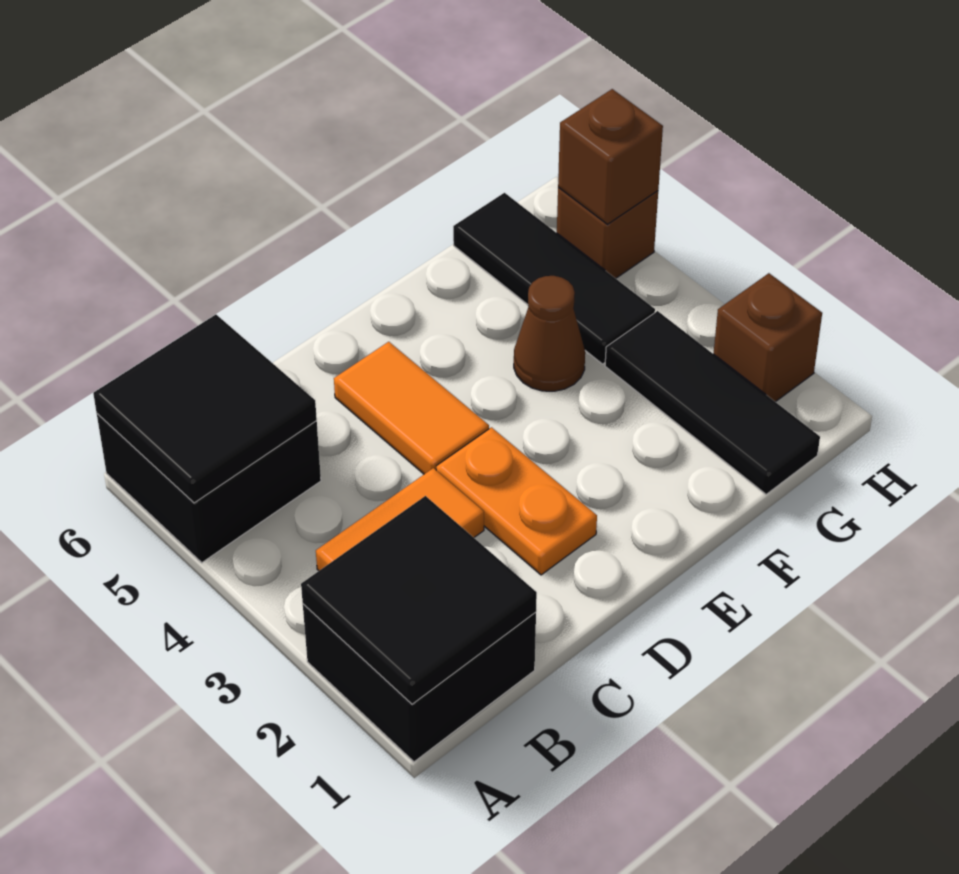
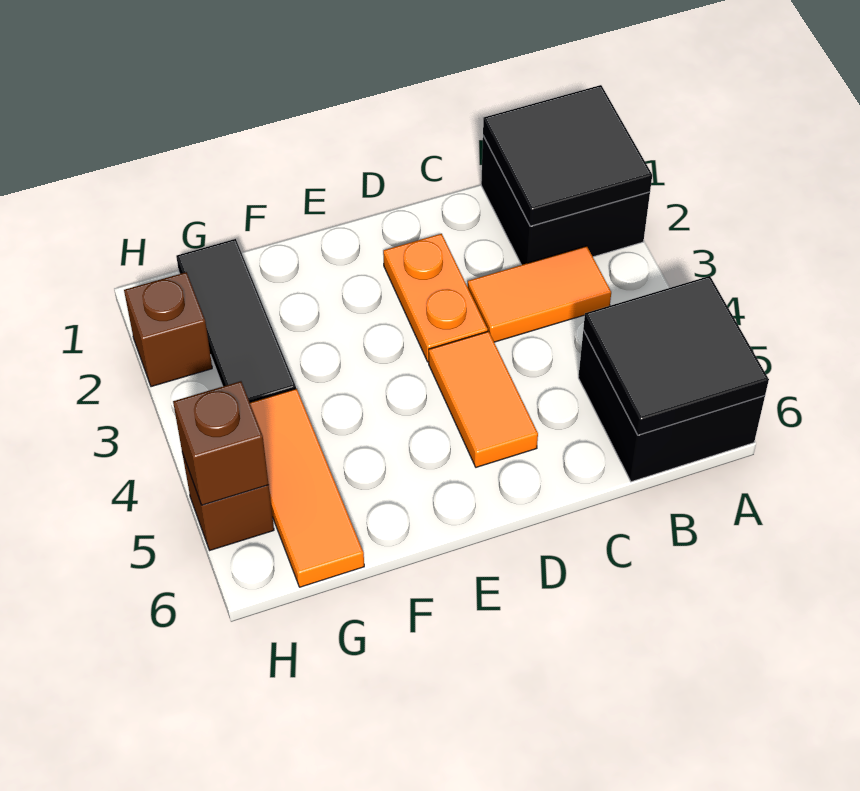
brown cone F4 level 1 -> none
black tile G4:G6 level 1 -> orange tile G4:G6 level 1

